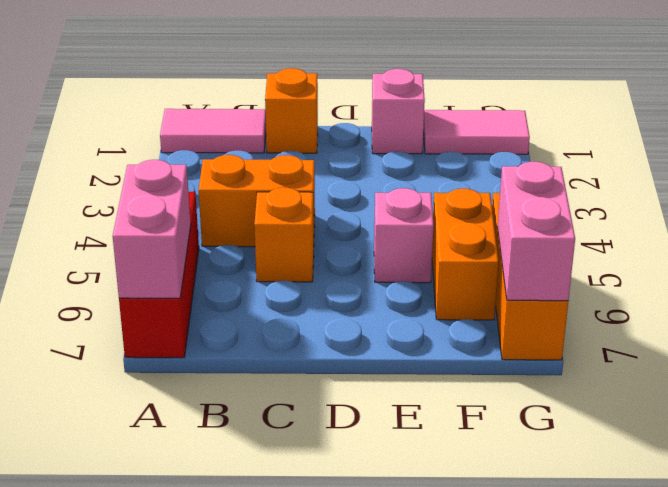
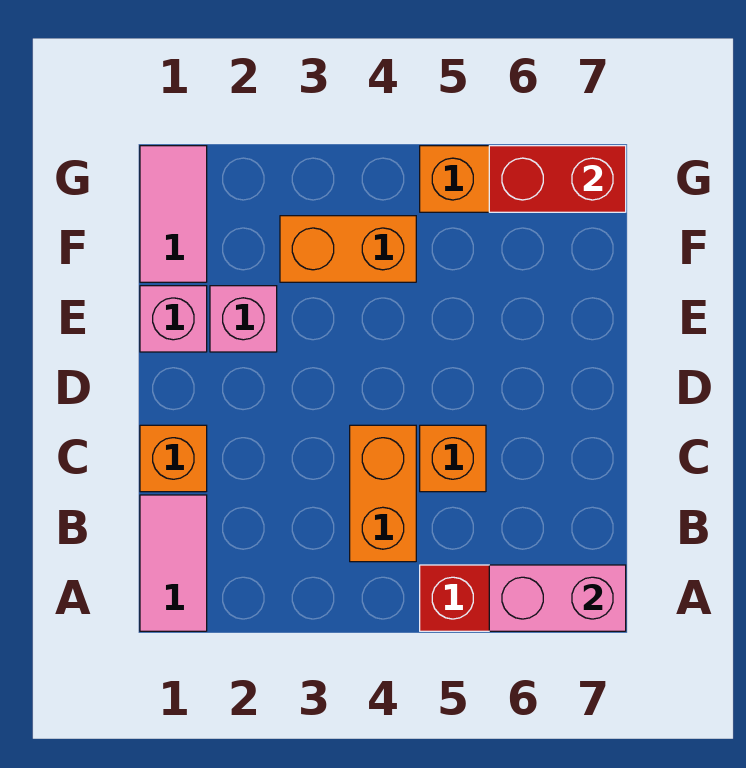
pink brick E5 level 1 -> pink brick E2 level 1
orange brick F5:F6 level 1 -> orange brick F3:F4 level 1
pink brick G6:G7 level 2 -> red brick G6:G7 level 2

